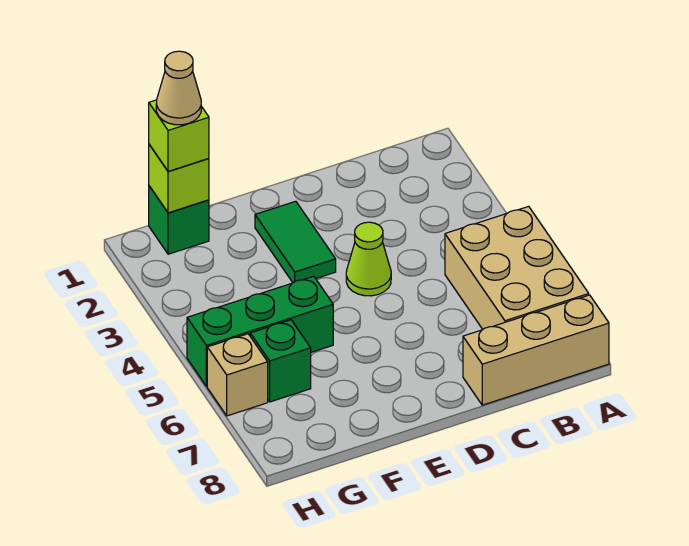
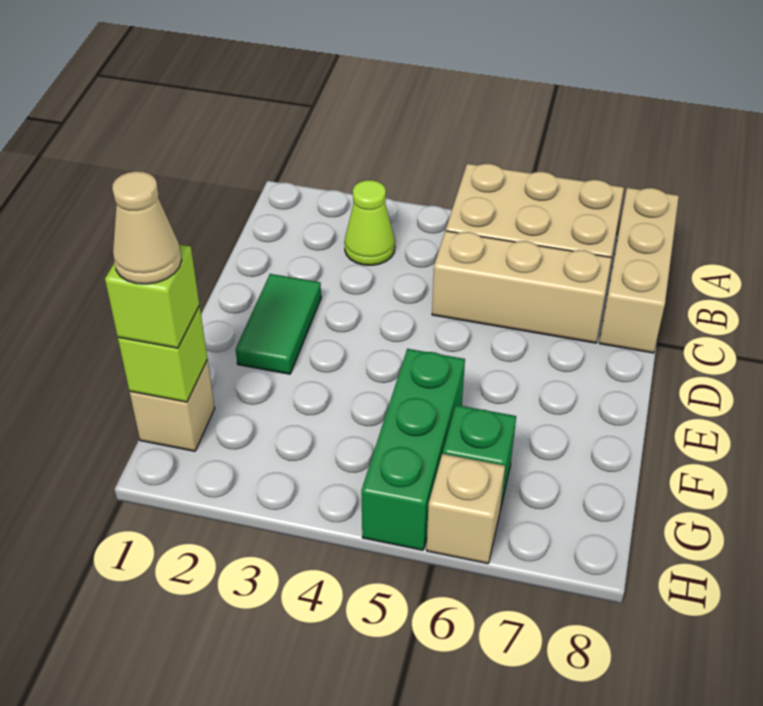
none -> tan brick C5:C7 level 1
lime cone D4 level 1 -> lime cone B3 level 1
green tile E2:E3 level 1 -> green tile D2:E2 level 1
green brick G1 level 1 -> tan brick G1 level 1

